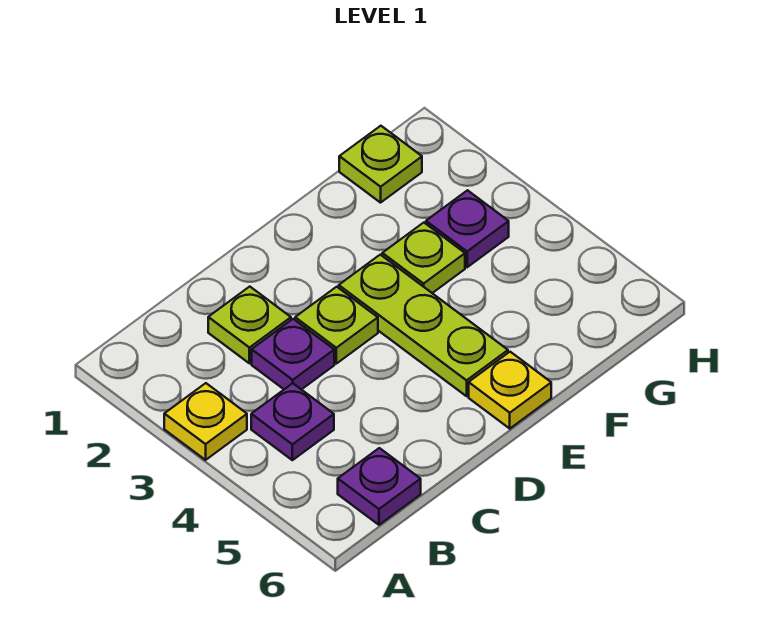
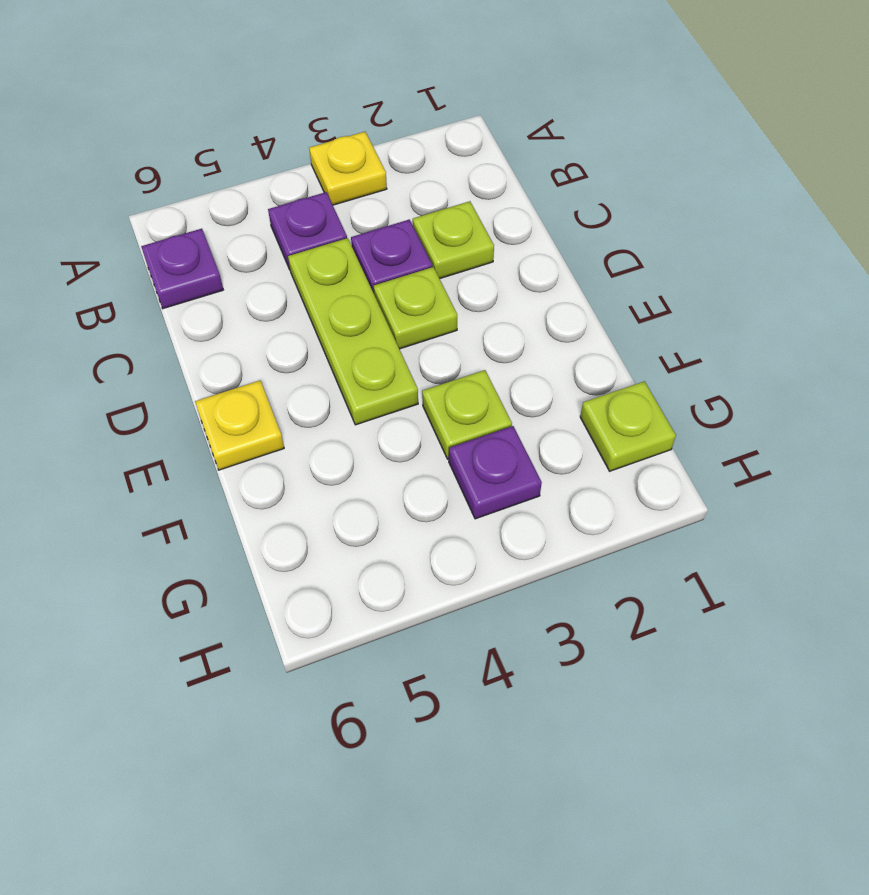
lime plate E3:E5 level 1 -> lime plate C4:E4 level 1

